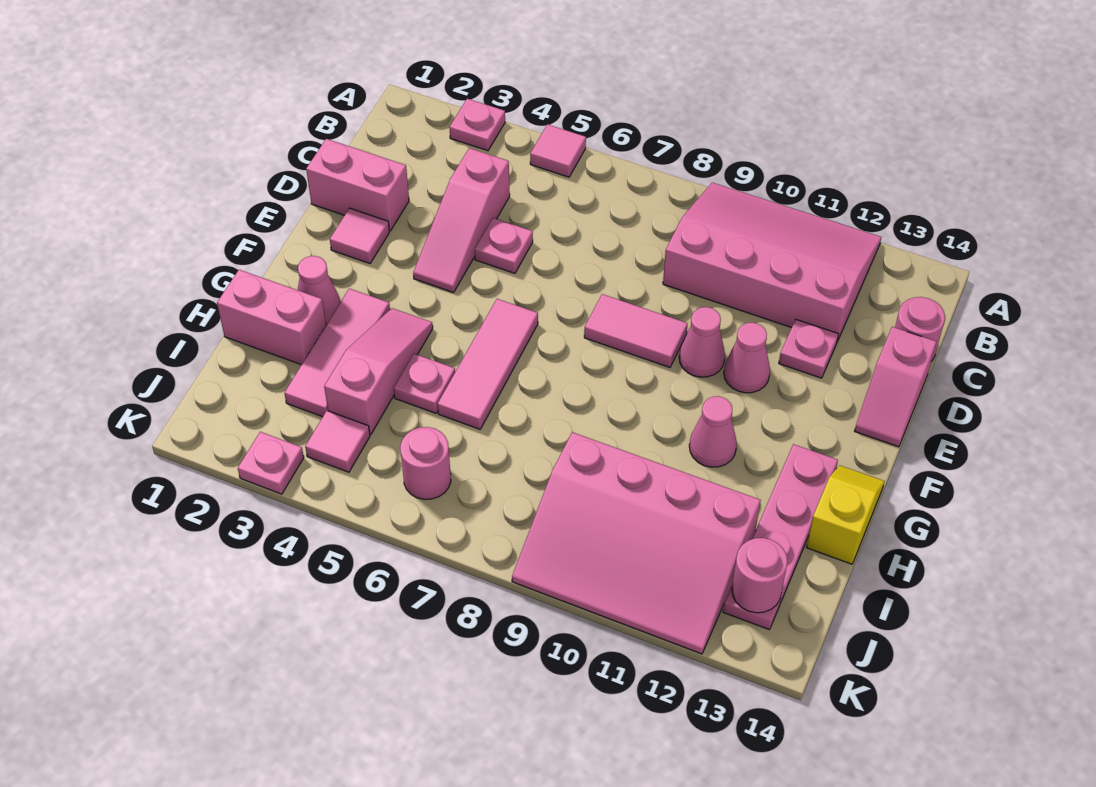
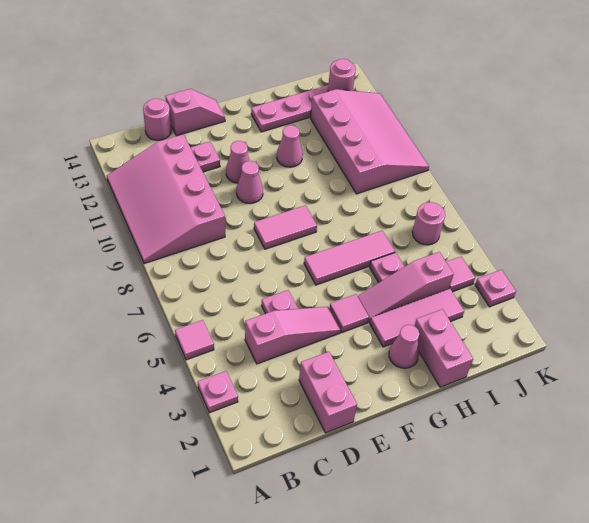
pink tile E2 level 1 -> pink tile F4 level 1
pink tile E8:E9 level 1 -> pink tile E8:F8 level 1
yellow slope G14:H14 level 1 top H -> none

